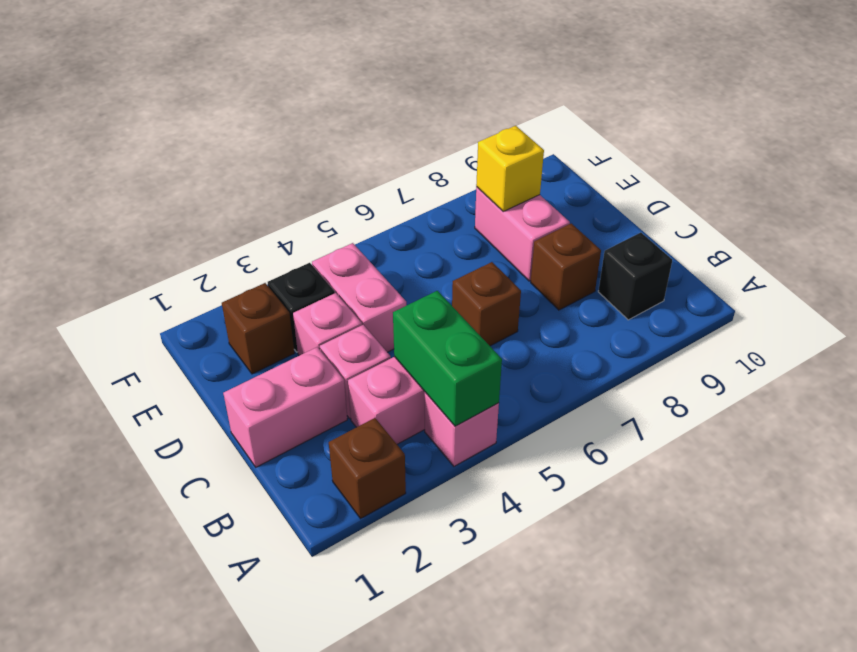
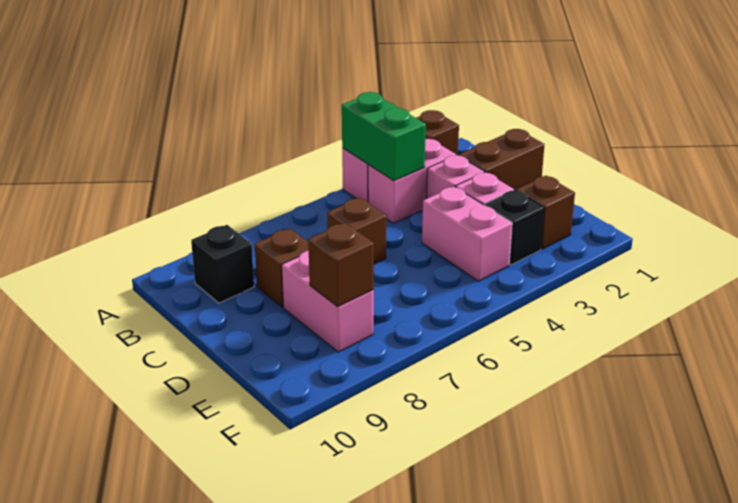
pink brick C1:C2 level 1 -> brown brick C1:C2 level 1
yellow brick E8 level 2 -> brown brick E8 level 2

